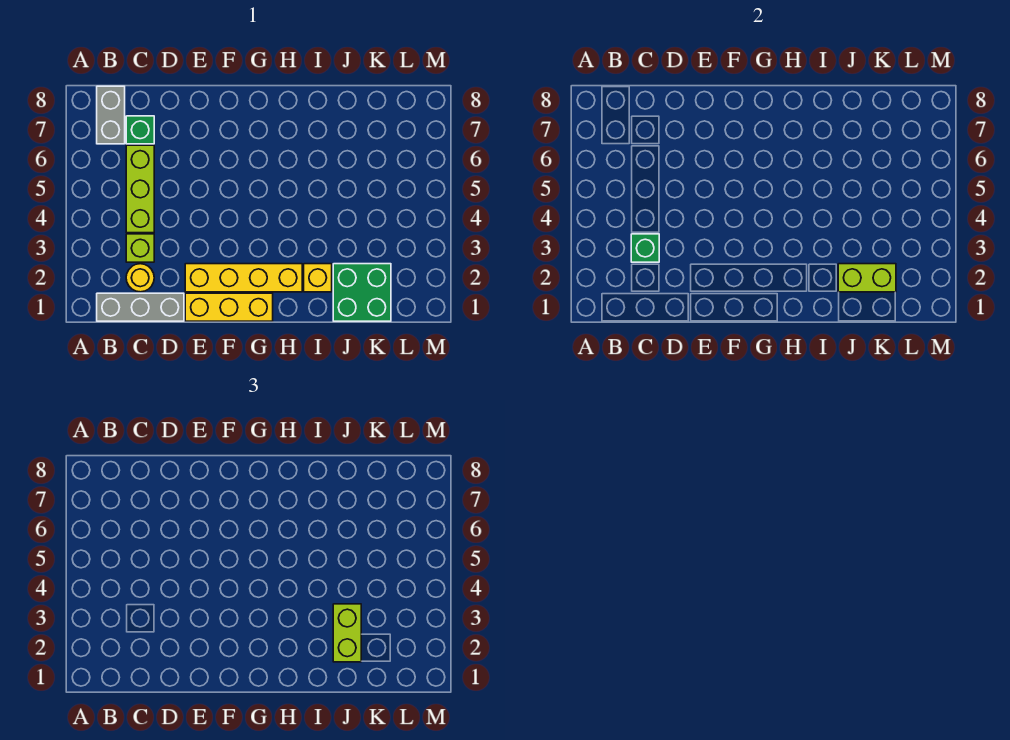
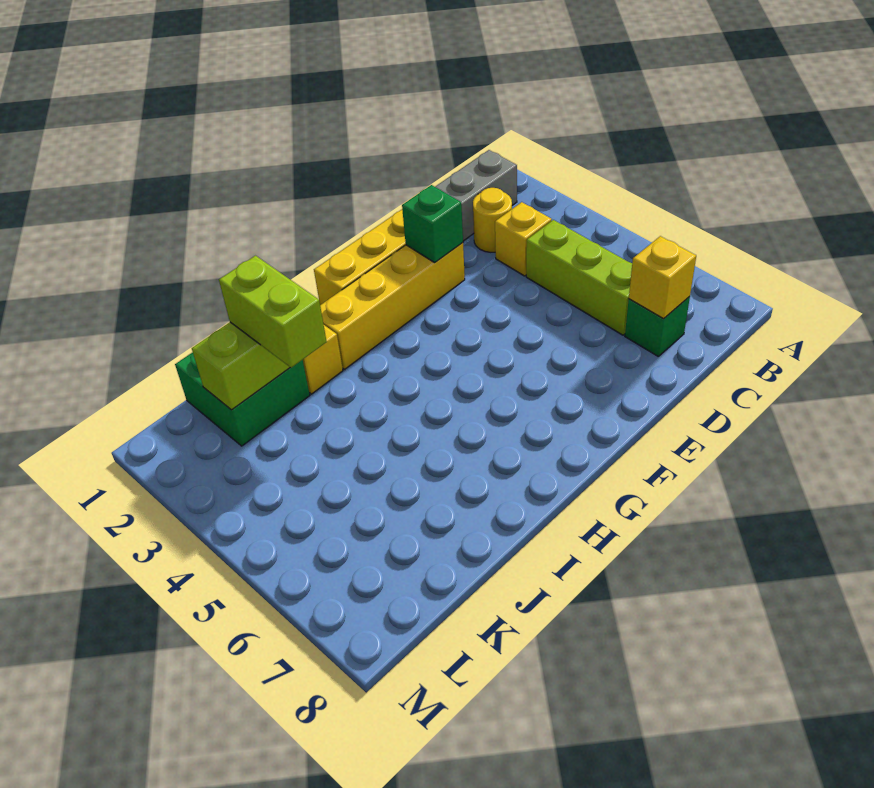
grey brick B7:B8 level 1 -> none
lime brick C3 level 1 -> yellow brick C3 level 1
green brick C3 level 2 -> green brick E2 level 2
none -> yellow brick C7 level 2

